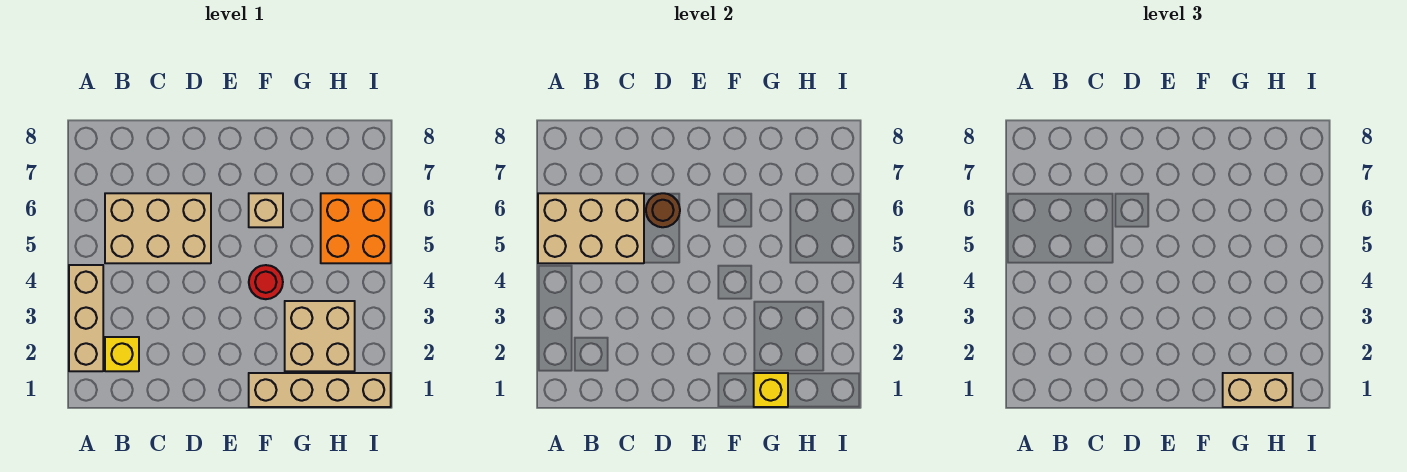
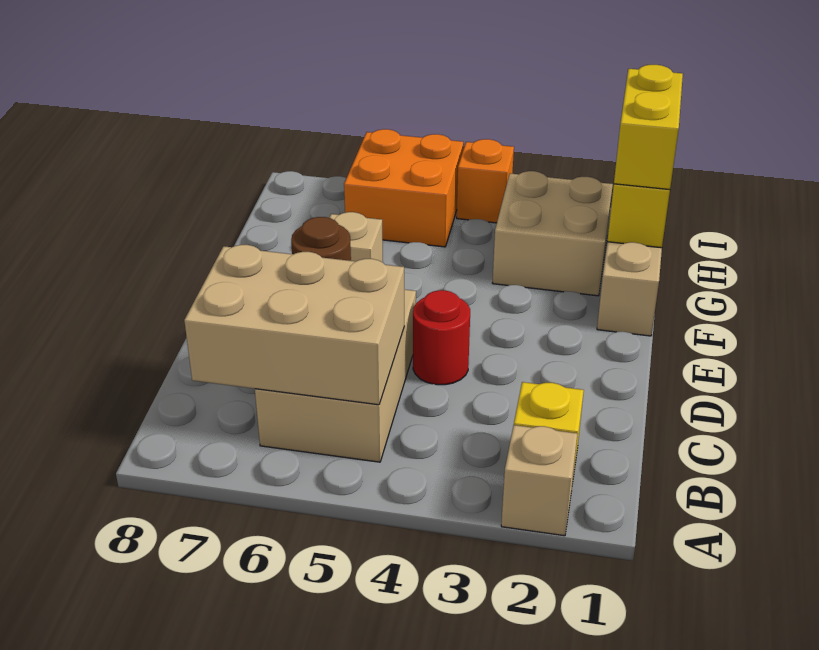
tan brick A2:A4 level 1 -> tan brick A2 level 1
tan brick A5:C6 level 2 -> tan brick B5:C7 level 2
red round brick F4 level 1 -> red round brick D4 level 1
tan brick G1:H1 level 3 -> yellow brick G1:H1 level 3
none -> orange brick I4 level 1

